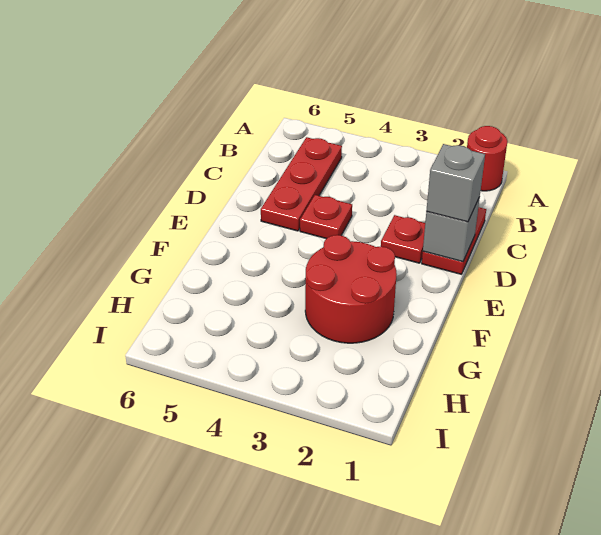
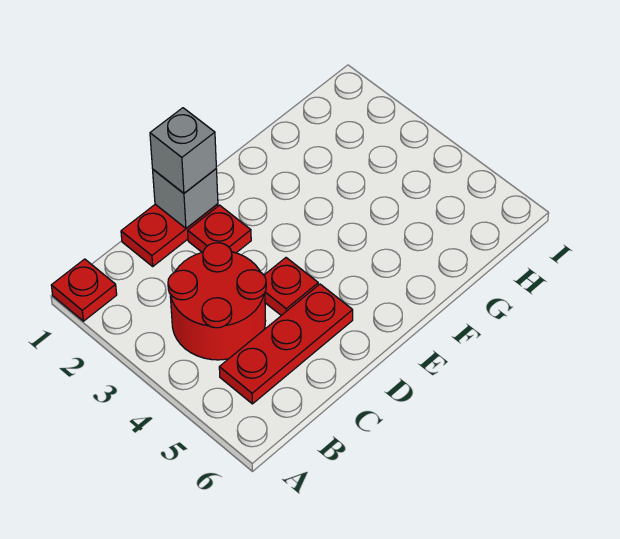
red round brick A1 level 1 -> red plate A1 level 1
red round brick F2:G3 level 1 -> red round brick B3:C4 level 1

